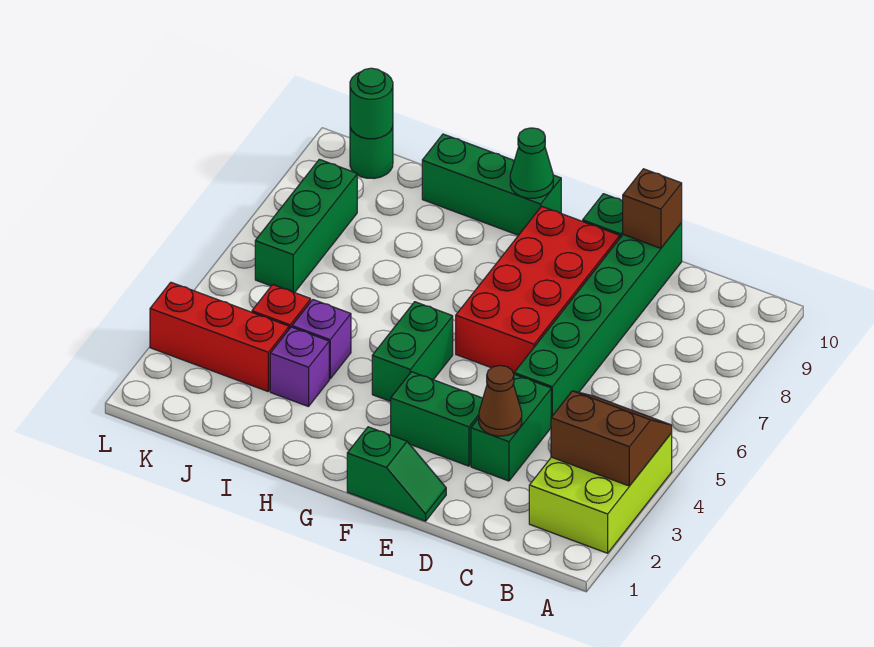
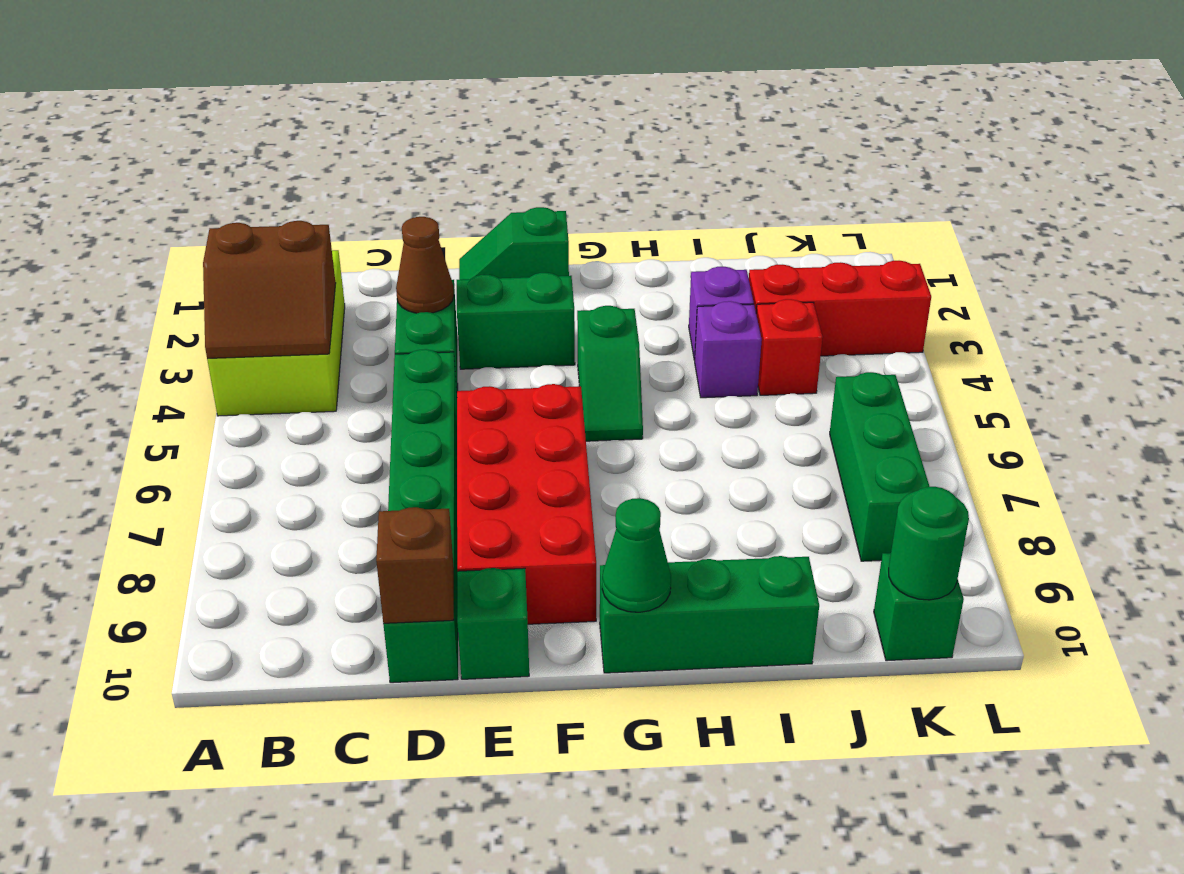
green brick G4:G5 level 1 -> green slope G4:G5 level 1 top 4
green round brick K10 level 1 -> green brick K10 level 1

